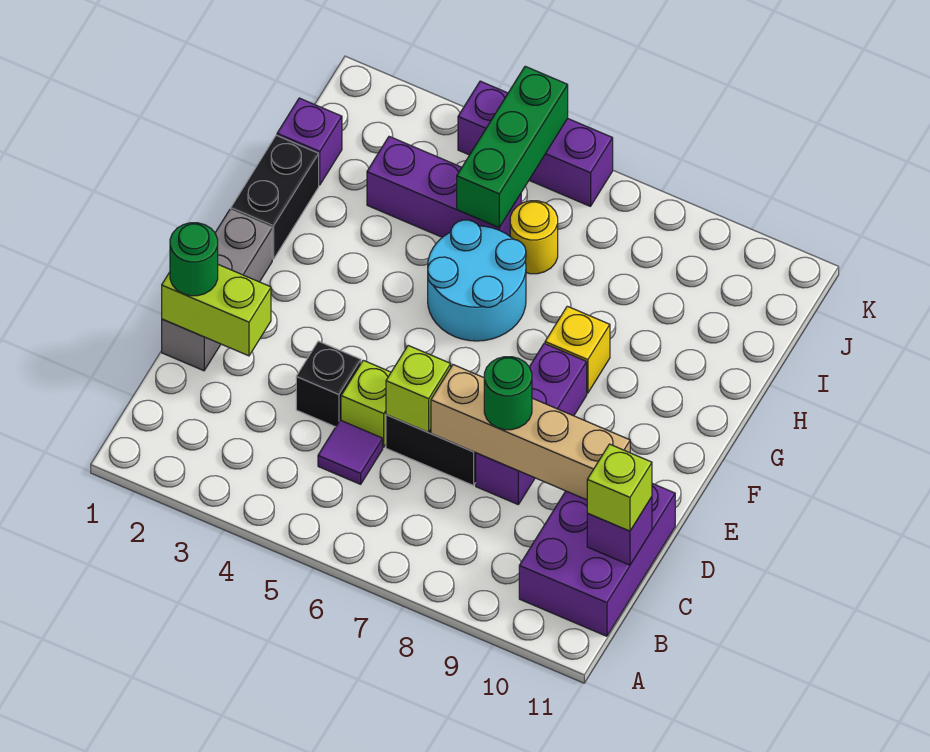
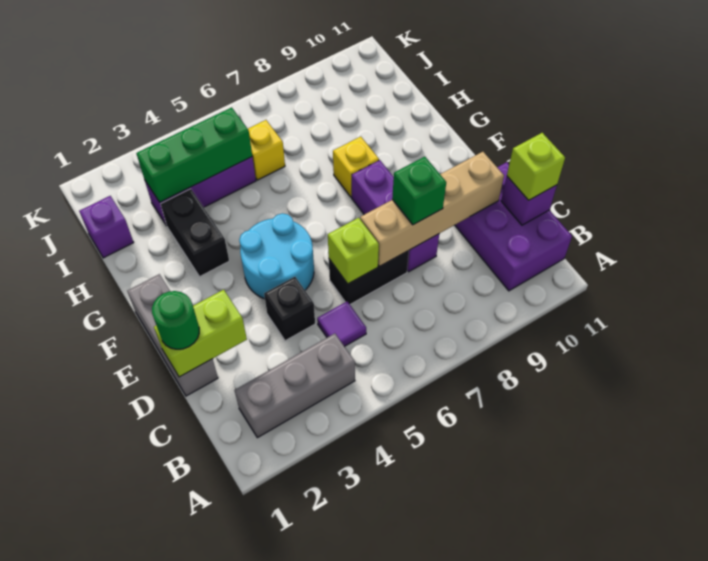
none -> grey brick B2:B4 level 1
lime brick D5 level 1 -> none
green round brick D8 level 3 -> green brick D8 level 3
black brick G1:H1 level 1 -> black brick G3:H3 level 1
cyan round brick G5:H6 level 1 -> cyan round brick E4:F5 level 1
green brick I5:K5 level 2 -> green brick I3:I5 level 2
yellow round brick I6 level 1 -> yellow brick I6 level 1
purple brick K4:K6 level 1 -> none

